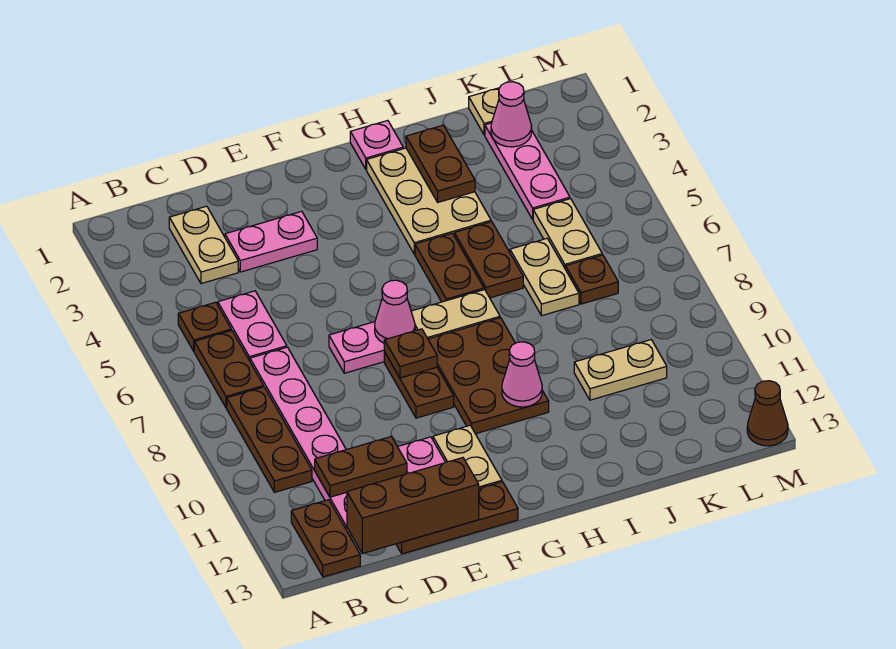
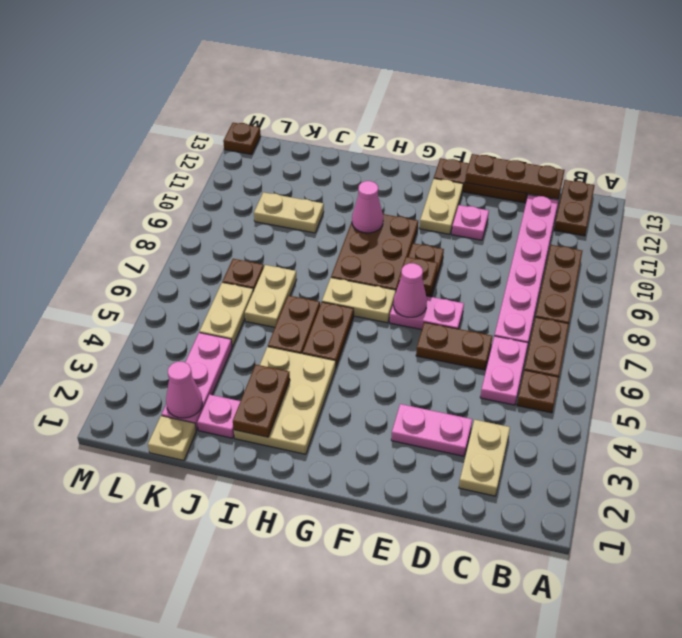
brown plate C11:D11 level 2 -> brown plate D6:E6 level 1
brown brick C13:E13 level 2 -> brown plate C13:E13 level 2
pink plate H1 level 1 -> pink plate J2 level 1
brown cone M13 level 1 -> brown plate M13 level 1

